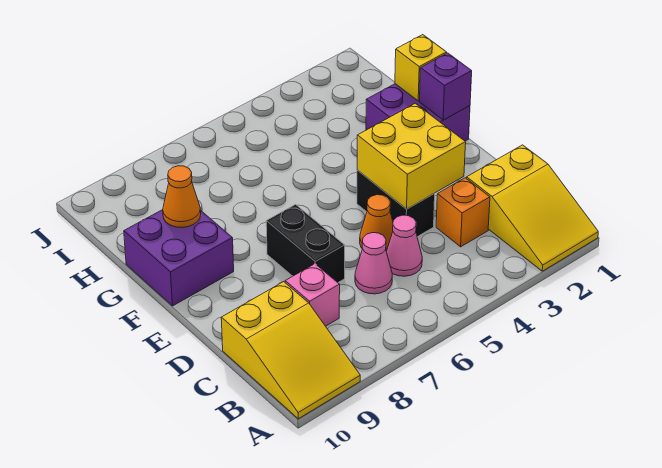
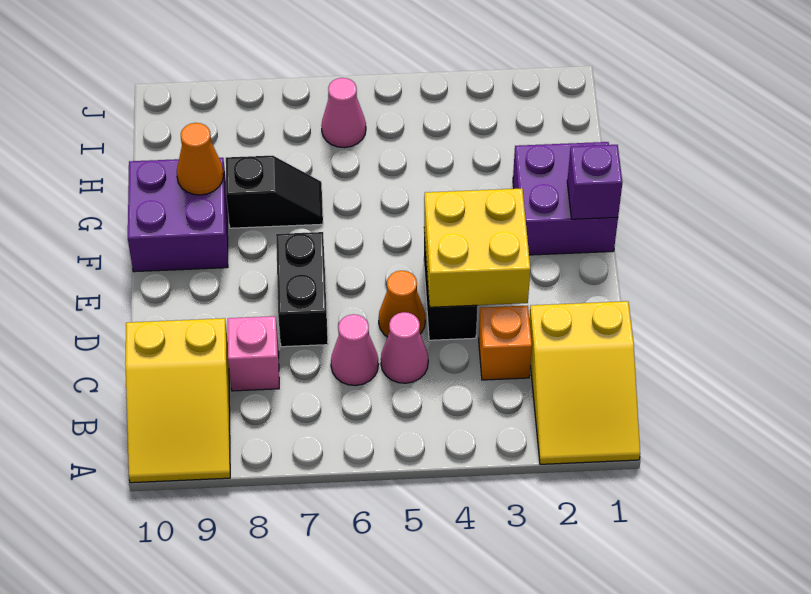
yellow brick G1 level 2 -> none
none -> black slope G7:G8 level 1 top 8
none -> pink cone I6 level 1

